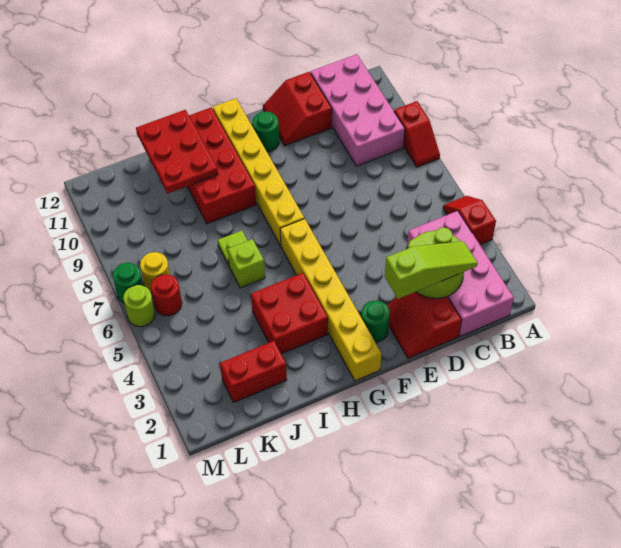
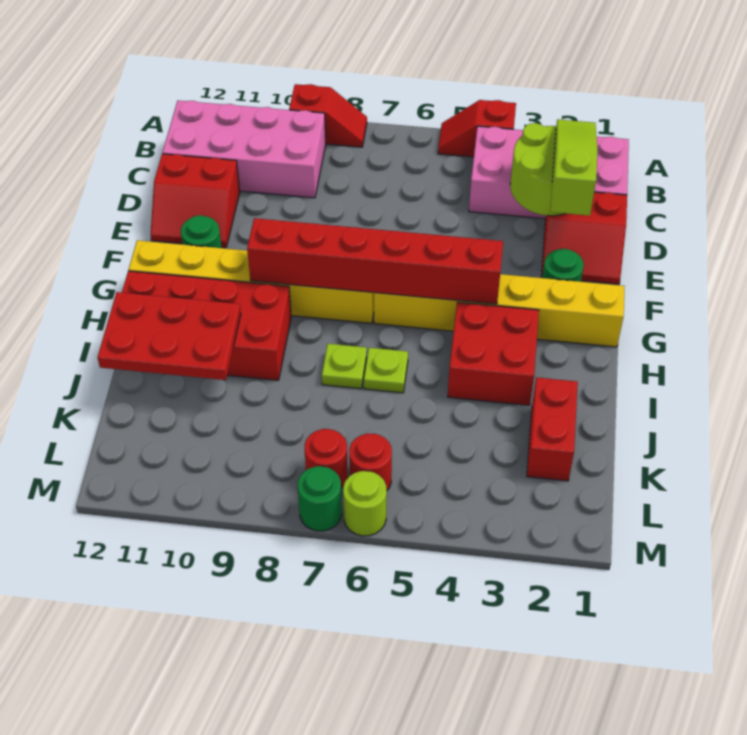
none -> red brick G4:G9 level 2
lime brick I6 level 1 -> lime plate I6 level 1
yellow round brick L7 level 1 -> red round brick L7 level 1

